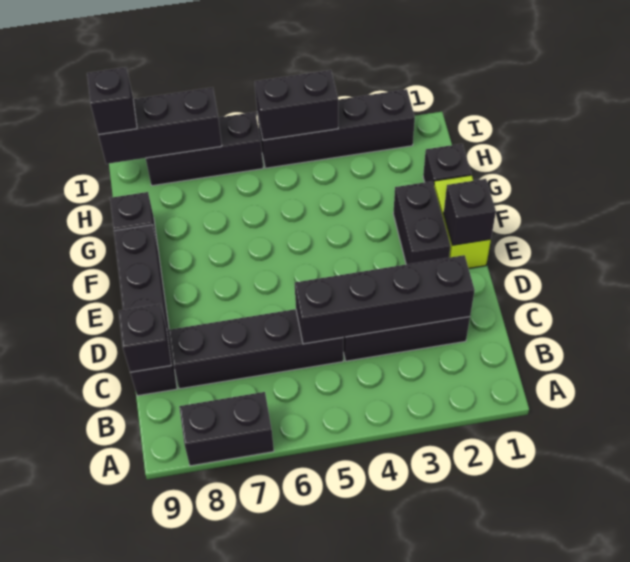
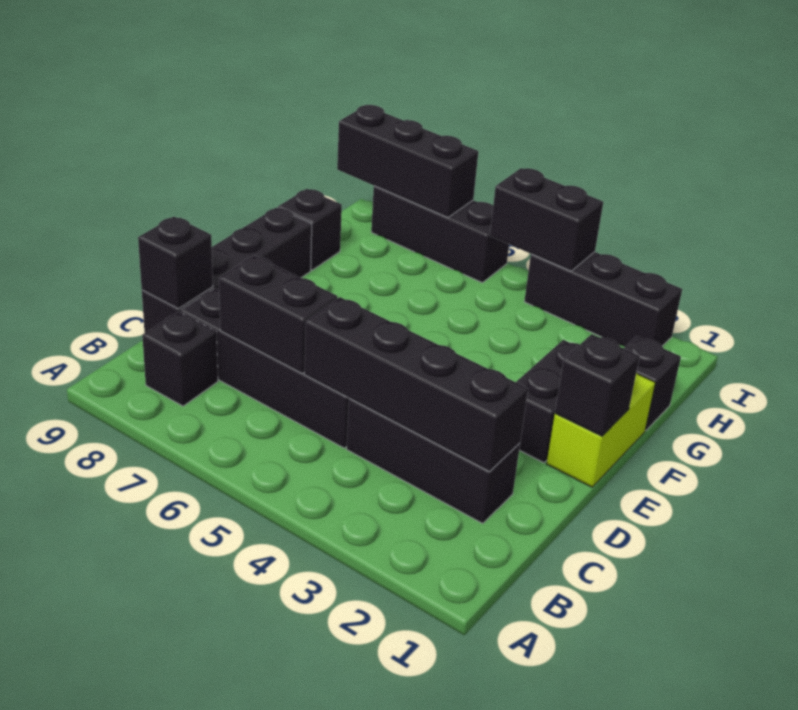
black brick A7:A8 level 1 -> black brick C6:C7 level 2
black brick I2:I5 level 1 -> black brick I2:I4 level 1
black brick I9 level 3 -> black brick B8 level 1

